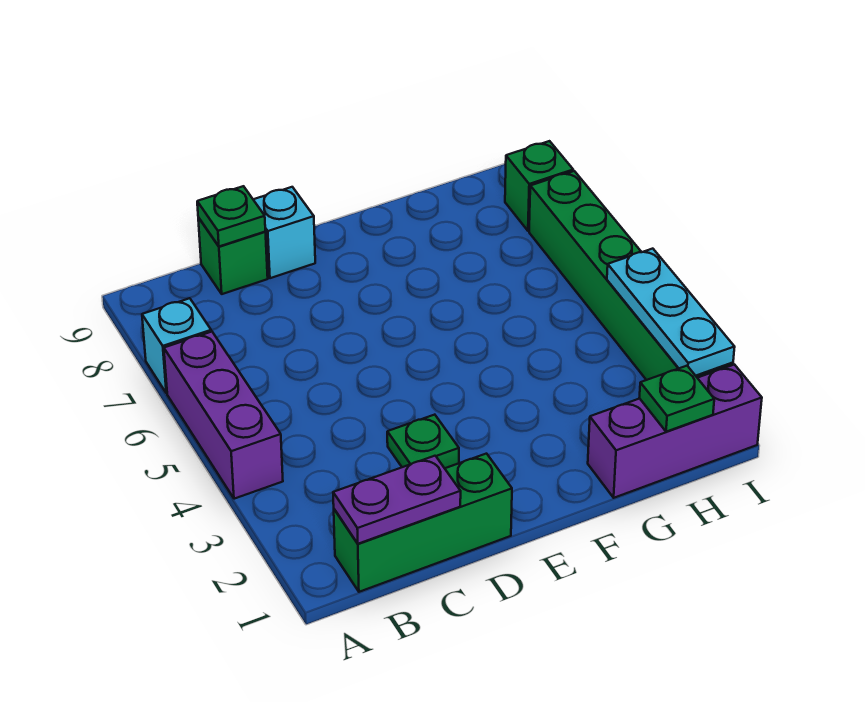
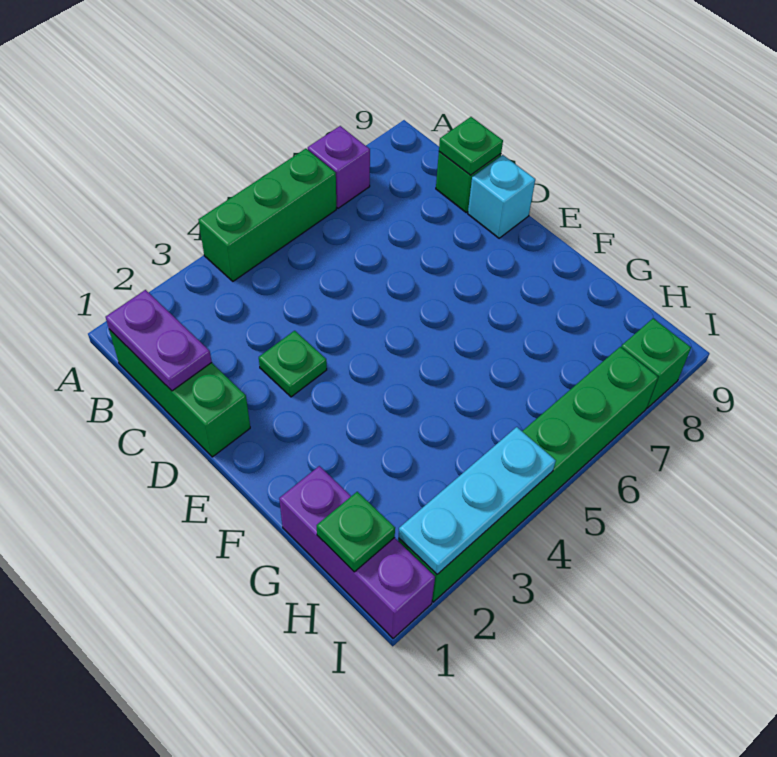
purple brick A4:A6 level 1 -> green brick A4:A6 level 1
cyan brick A7 level 1 -> purple brick A7 level 1

